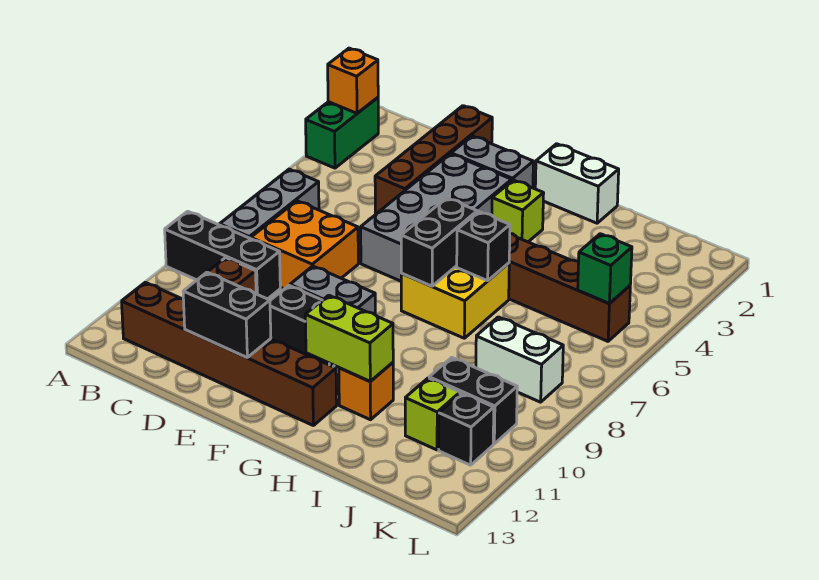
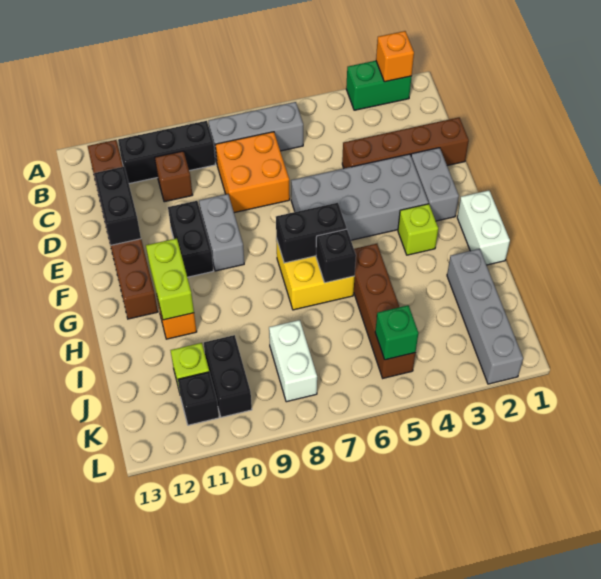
black brick A9:C9 level 1 -> black brick B9:B11 level 1
none -> grey brick I2:L2 level 1

